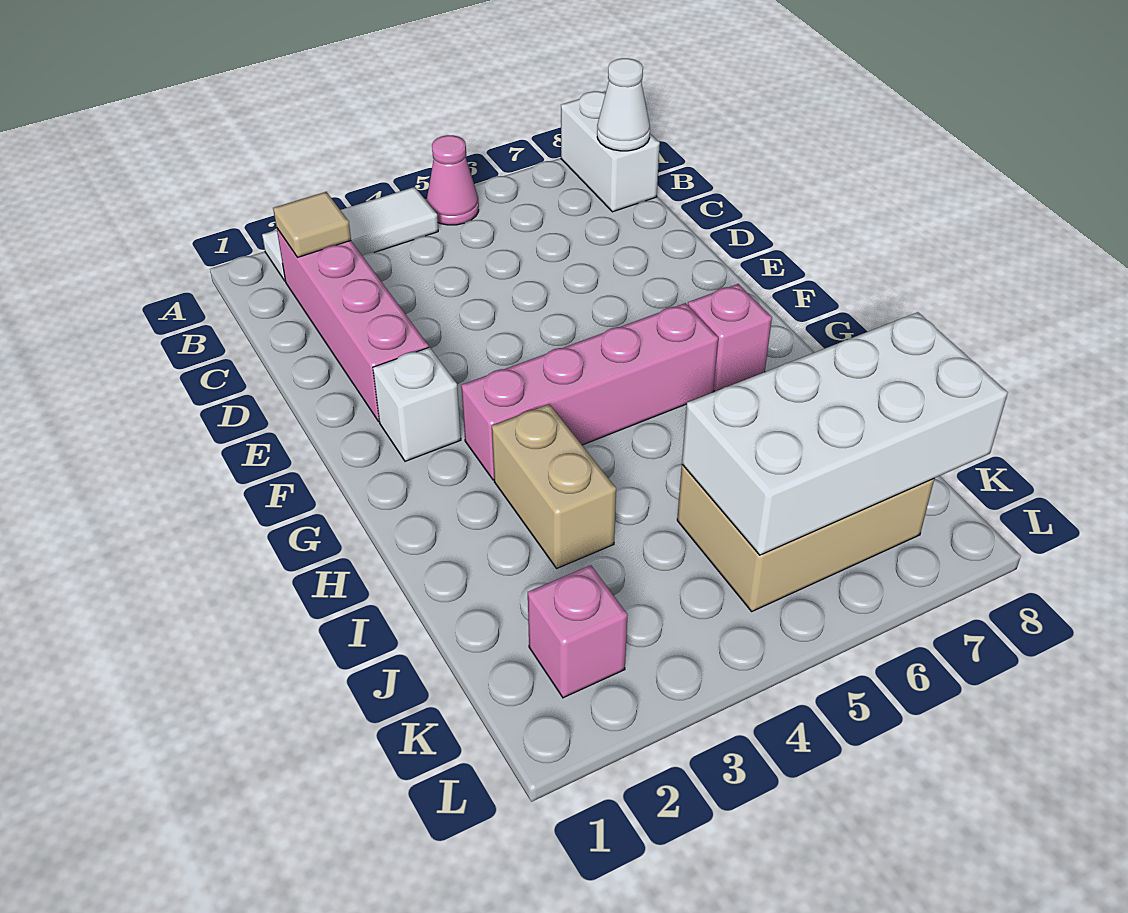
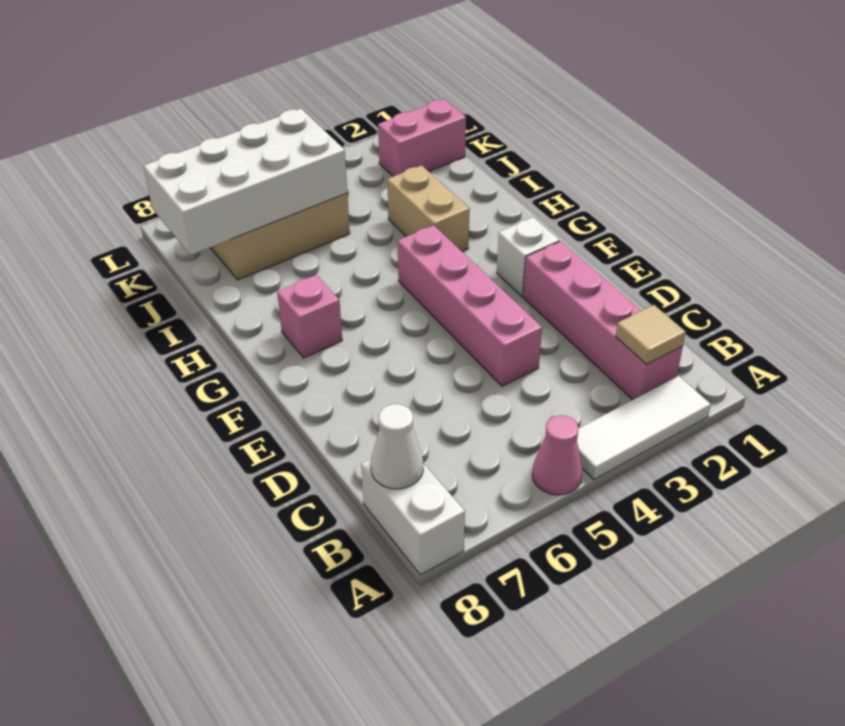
pink brick G3:G6 level 1 -> pink brick D4:G4 level 1
pink brick K2 level 1 -> pink brick K1:K2 level 1

